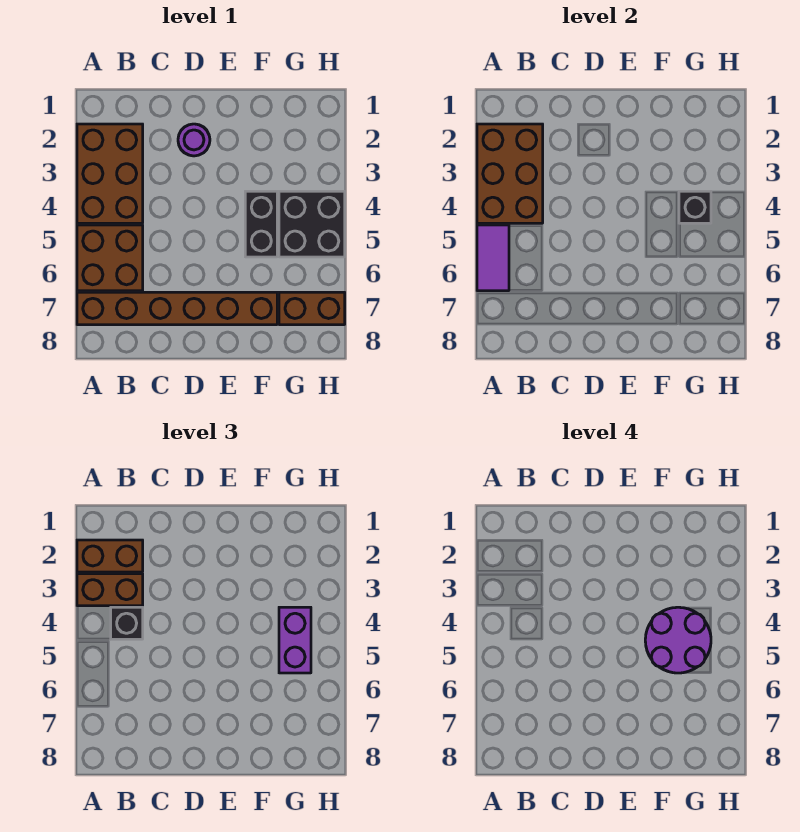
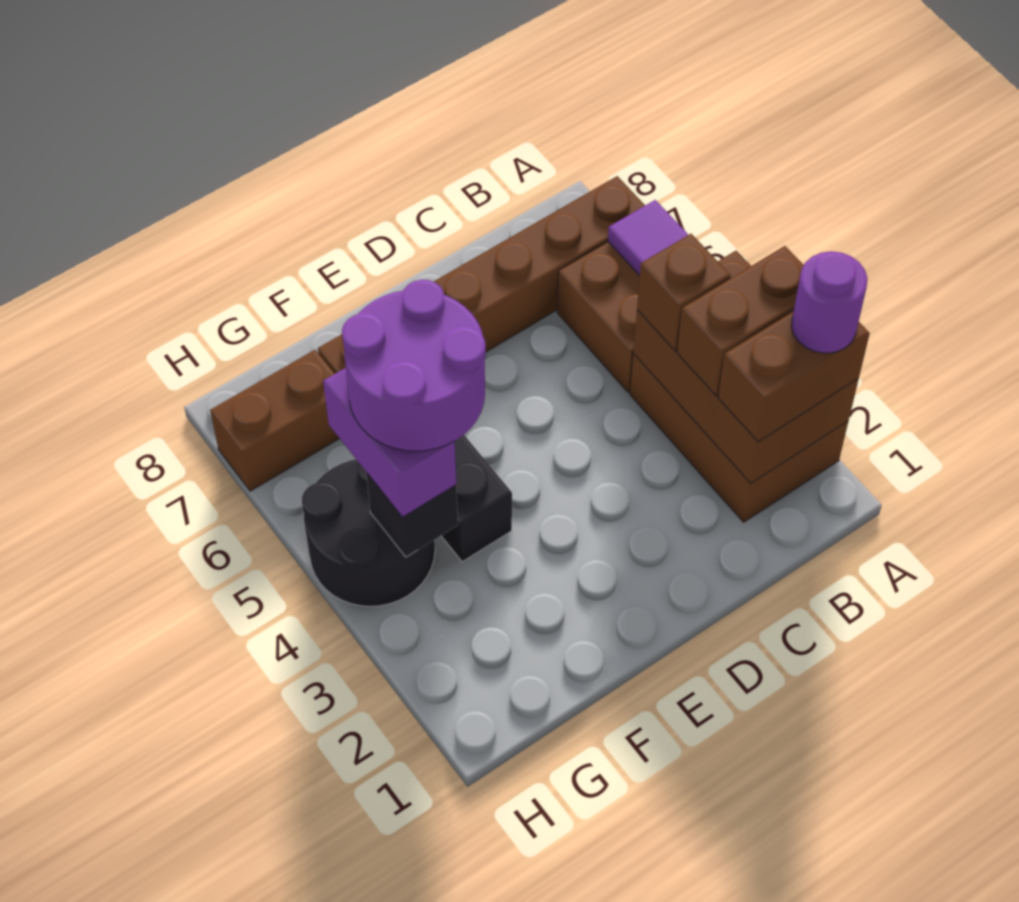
black brick B4 level 3 -> brown brick B4 level 3
purple round brick D2 level 1 -> purple round brick A2 level 4
black brick G4:H5 level 1 -> black round brick G4:H5 level 1

